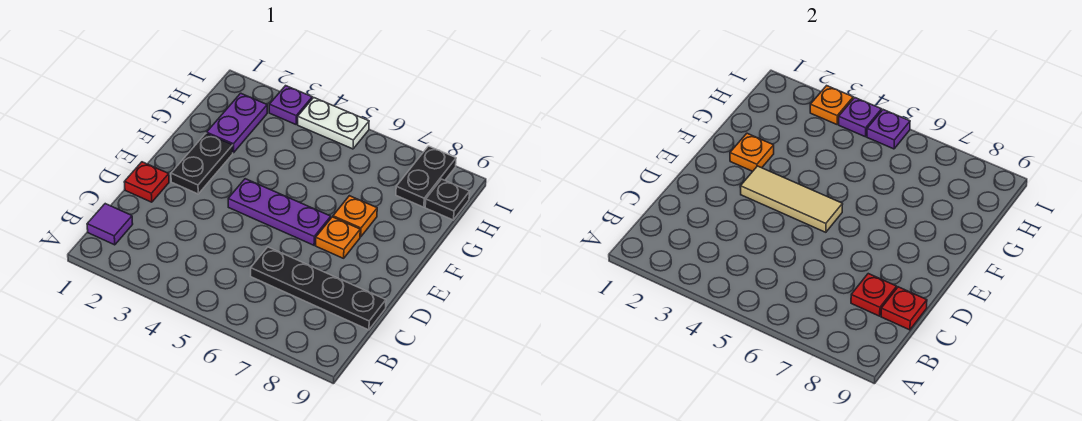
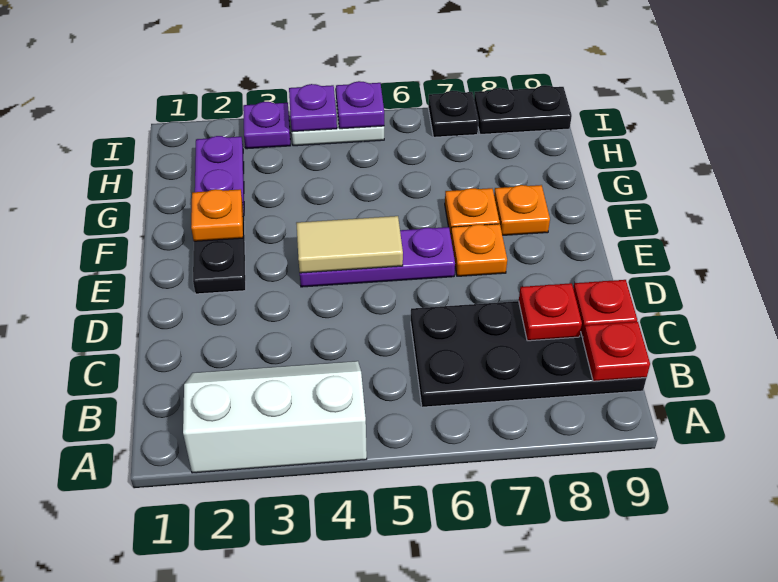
none -> white slope A2:B4 level 1 top A
purple tile B1 level 1 -> none
black plate C6:C9 level 1 -> black plate B6:C9 level 1
red plate D1 level 1 -> red plate B9 level 2
tan tile E3:E5 level 2 -> tan tile E4:E5 level 2
black plate H8:I8 level 1 -> black plate I8:I9 level 1
black plate H9 level 1 -> black plate I7 level 1
orange plate I3 level 2 -> orange plate F8 level 1

